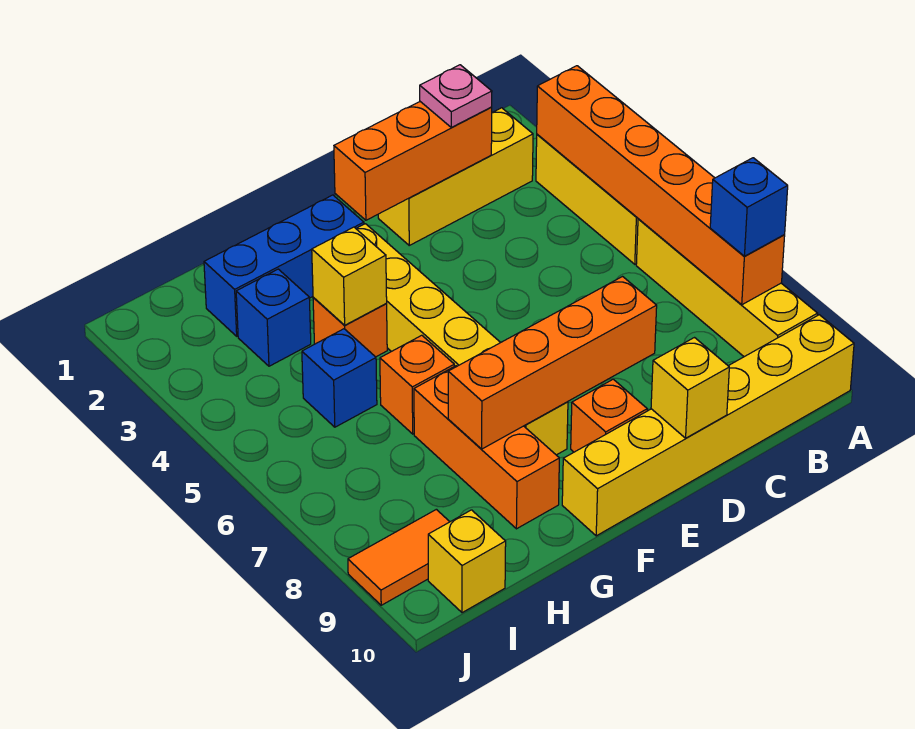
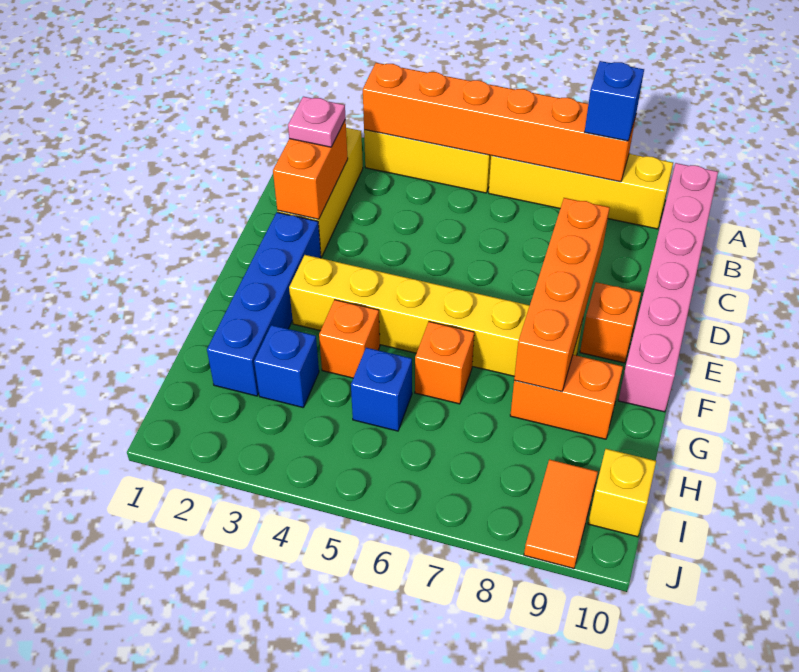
yellow brick A10:F10 level 1 -> pink brick A10:F10 level 1
orange brick C2:E2 level 2 -> orange brick C2:D2 level 2
yellow brick D10 level 2 -> none
blue brick F2:H2 level 1 -> blue brick E2:H2 level 1
yellow brick G4 level 2 -> none
orange brick G7:G9 level 1 -> orange brick G8:G9 level 1

